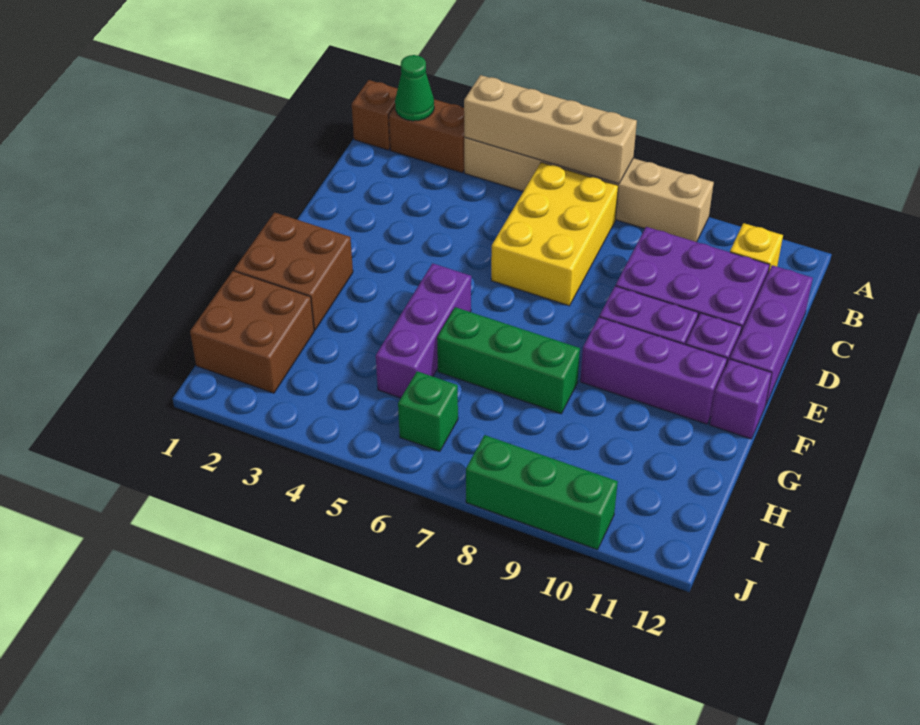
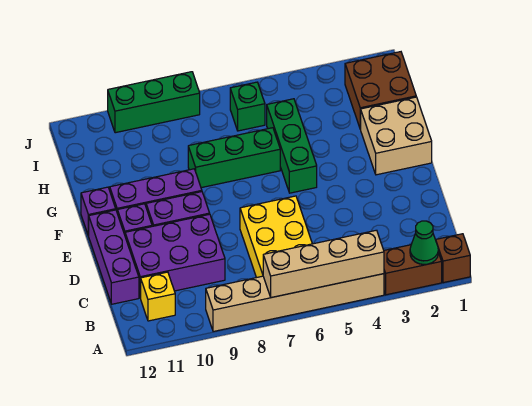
brown brick F1:G2 level 1 -> tan brick F1:G2 level 1
purple brick F5:H5 level 1 -> green brick F5:H5 level 1

